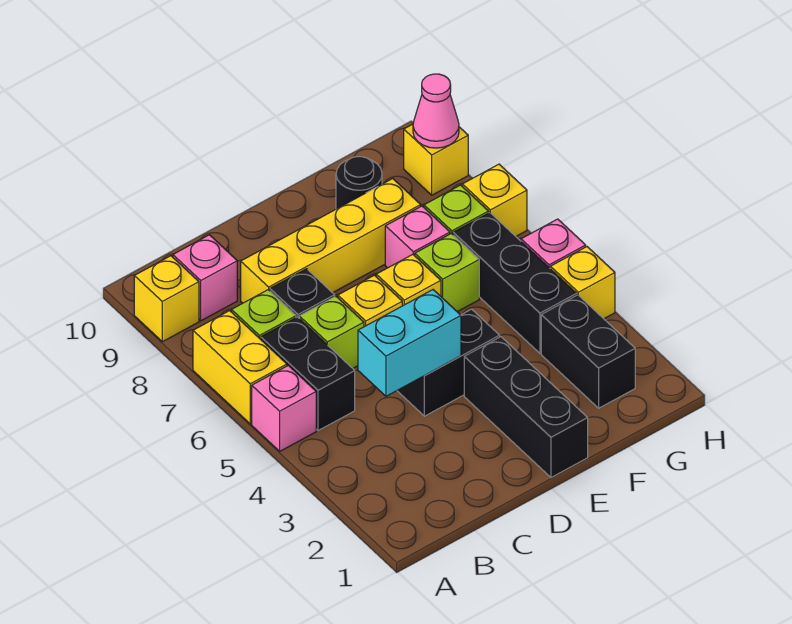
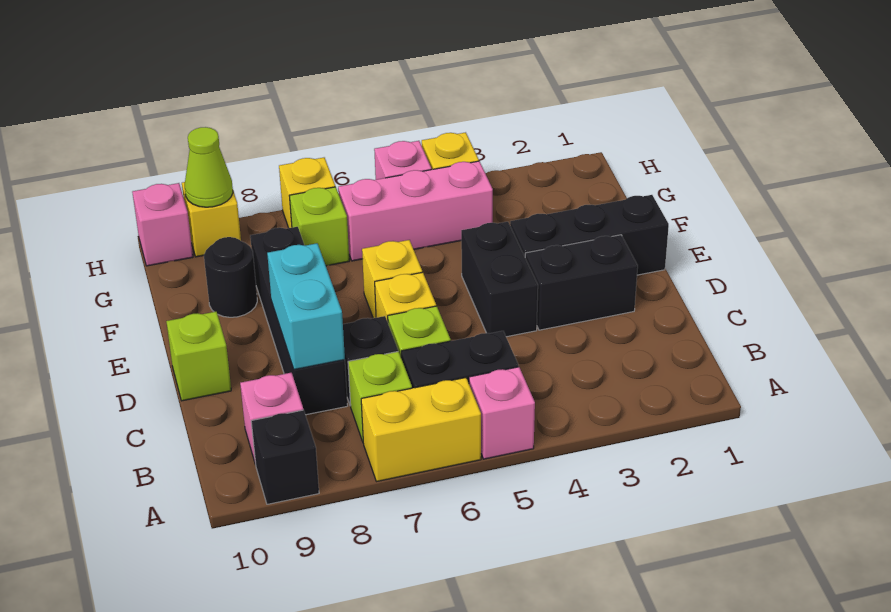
yellow brick A9 level 1 -> black brick A9 level 1
cyan brick C4:D4 level 2 -> cyan brick C8:D8 level 2
yellow brick C8:F8 level 1 -> black brick C8:F8 level 1
lime brick F6 level 1 -> lime brick D10 level 1
pink brick F7 level 1 -> pink brick H10 level 1
black brick G2:G3 level 1 -> black brick D2:D3 level 1
black brick G4:G6 level 1 -> pink brick G4:G6 level 1
pink cone H9 level 2 -> lime cone H9 level 2

